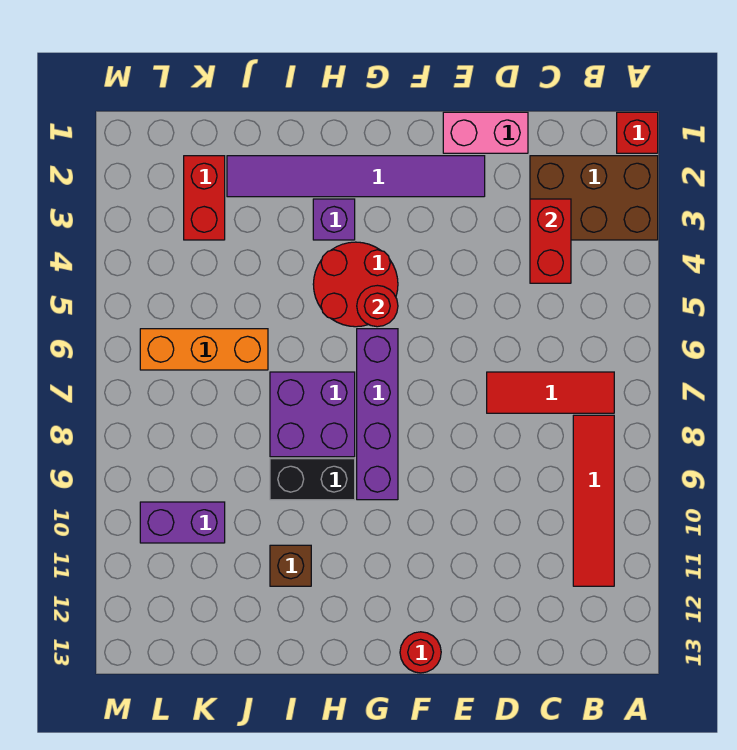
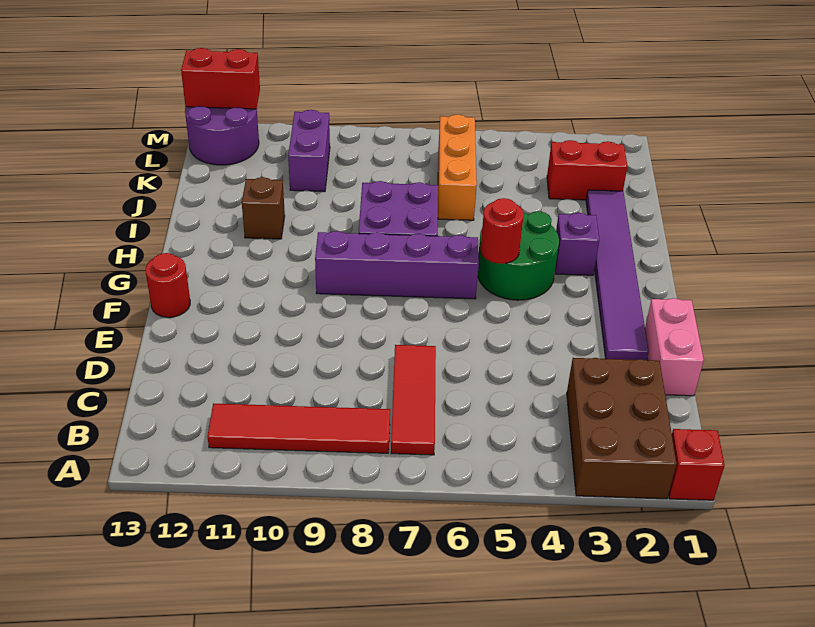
red brick C3:C4 level 2 -> red brick M12:M13 level 2
red round brick G4:H5 level 1 -> green round brick G4:H5 level 1
black brick H9:I9 level 1 -> none
none -> purple round brick L12:M13 level 1

